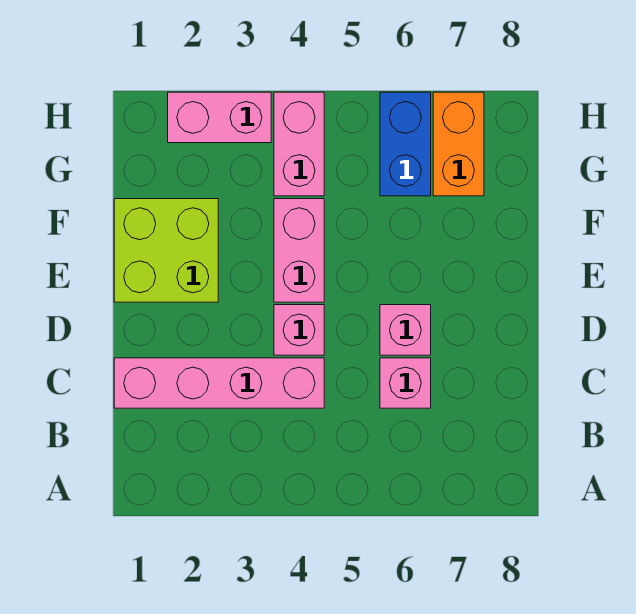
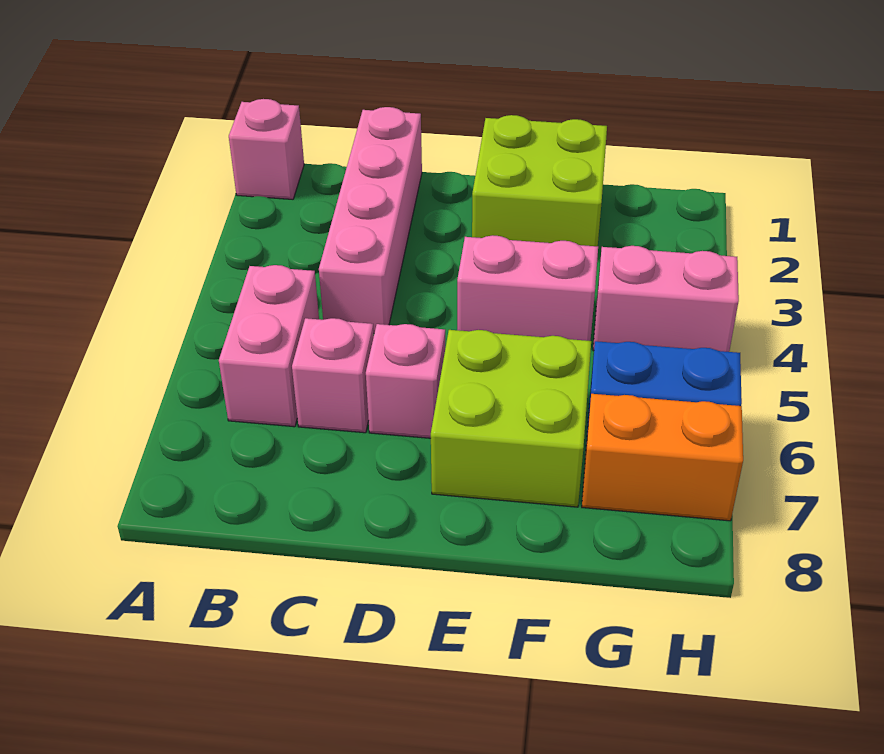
pink brick D4 level 1 -> pink brick A1 level 1
none -> lime brick E6:F7 level 1
pink brick H2:H3 level 1 -> pink brick B5:B6 level 1

